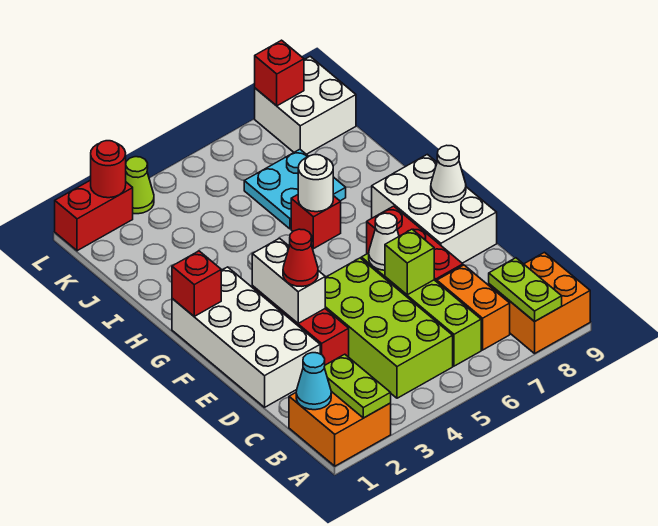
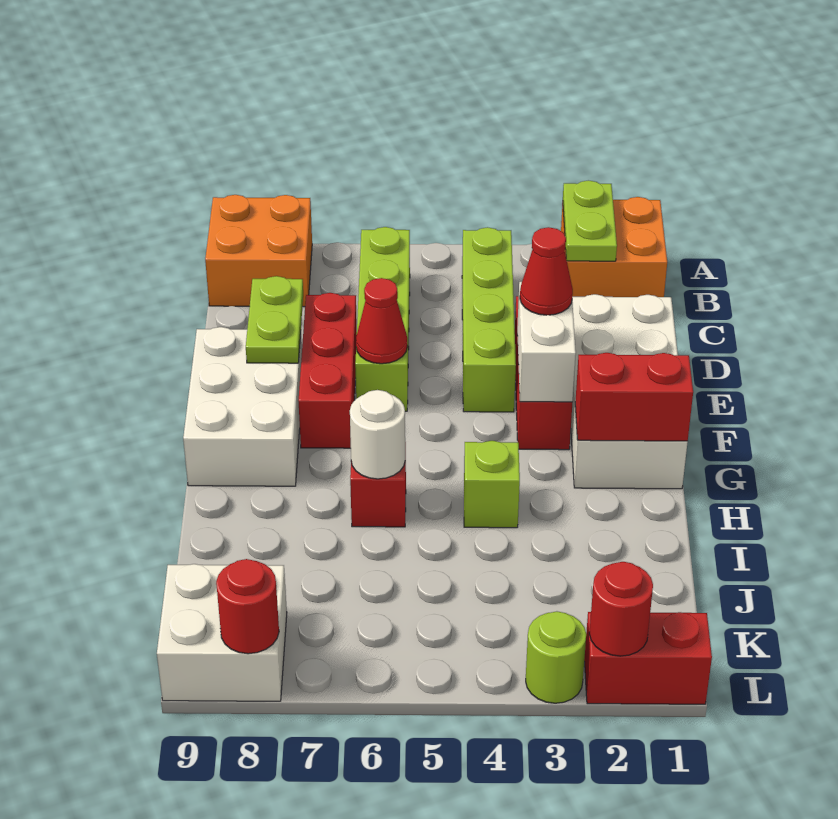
lime plate A8:B8 level 2 -> lime plate D8:E8 level 2
cyan cone B1 level 2 -> none
lime brick B4:E5 level 1 -> lime brick B4:E4 level 1
orange brick B7:C7 level 1 -> none
lime brick D6 level 2 -> lime brick H4 level 1
white cone E6 level 2 -> red cone E6 level 2
white cone F9 level 2 -> none
red brick G1 level 2 -> red brick G1:G2 level 2
cyan plate I6:J7 level 1 -> none
lime cone L3 level 1 -> lime round brick L3 level 1
red brick L8 level 2 -> red round brick L8 level 2

